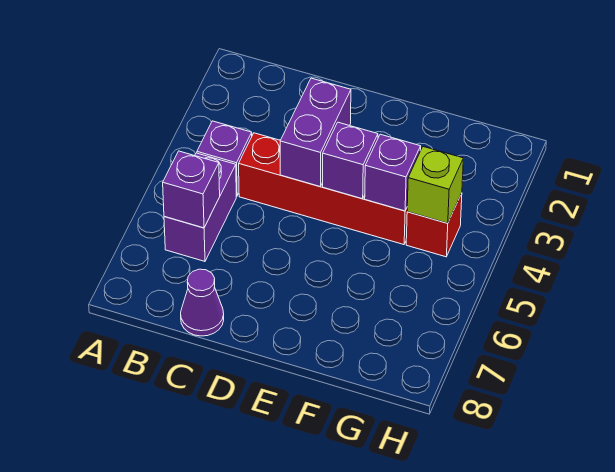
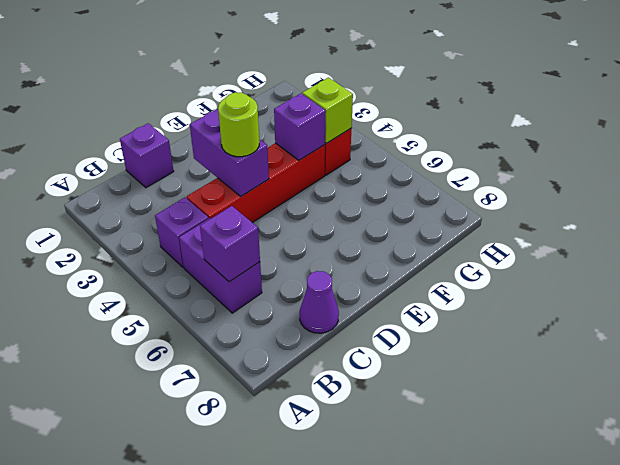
none -> lime round brick D4 level 3
purple brick E4 level 2 -> purple brick C1 level 1

